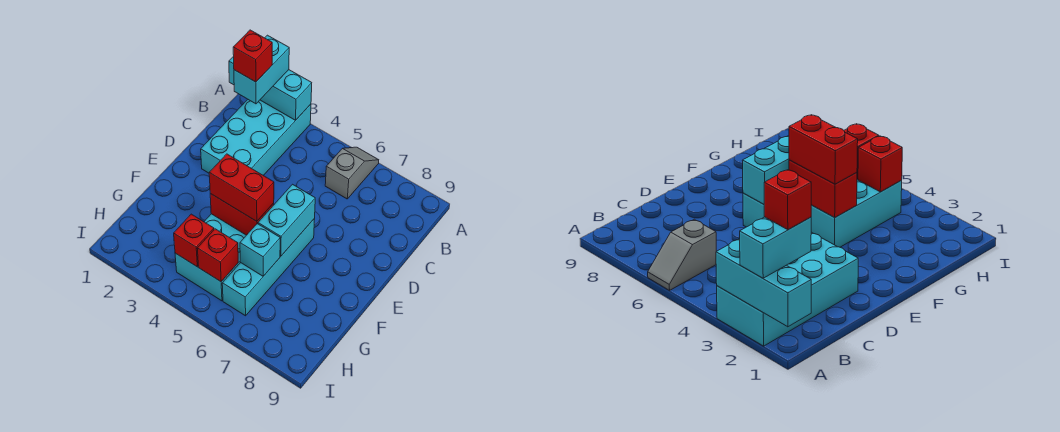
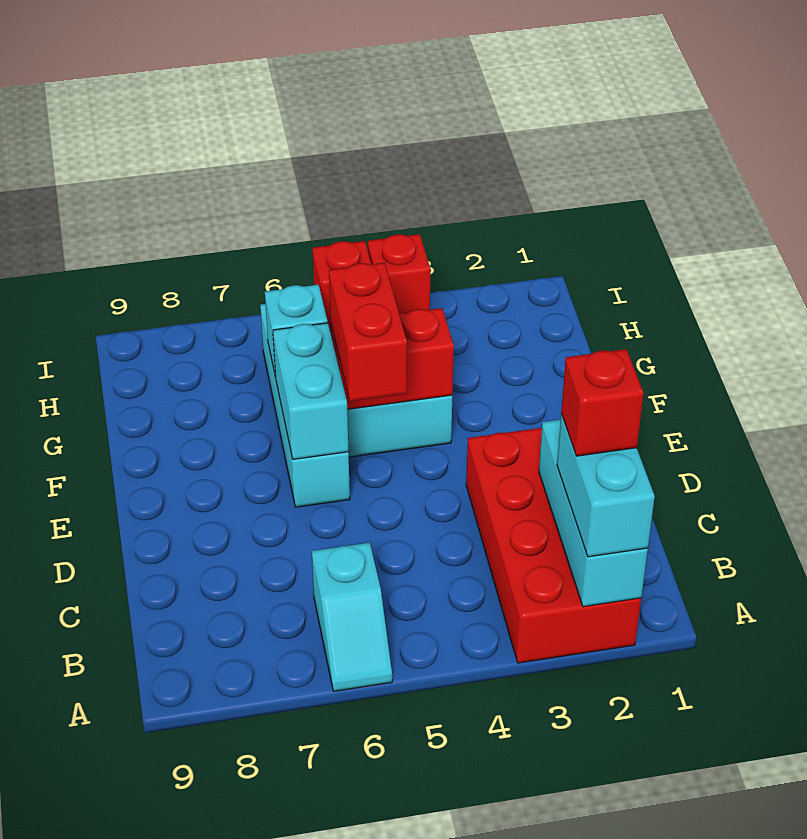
cyan brick A1:A3 level 2 -> cyan brick A2:C2 level 2
cyan brick A2:D3 level 1 -> red brick A2:D3 level 1
grey slope A6:B6 level 1 top B -> cyan slope A6:B6 level 1 top B
red brick F4:F5 level 3 -> red brick E5:F5 level 3

